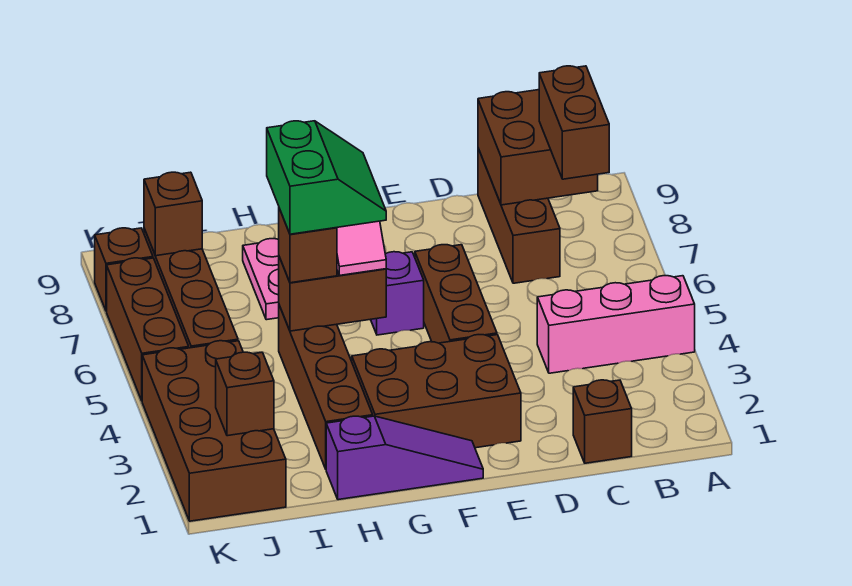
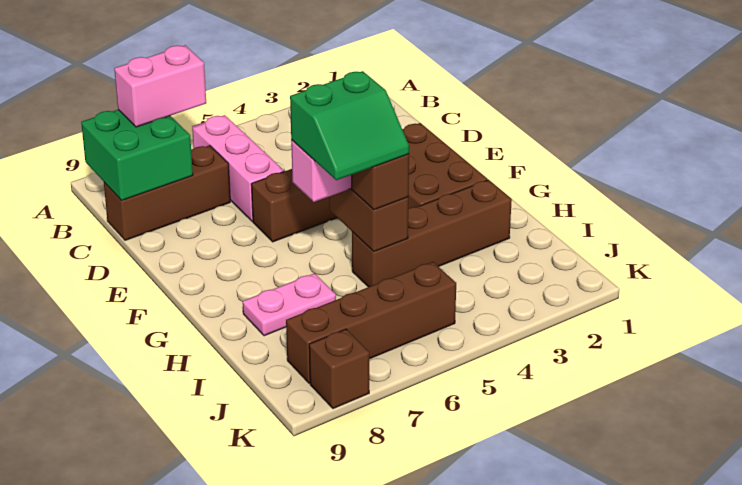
pink brick A4:C4 level 1 -> pink brick B6:D6 level 1
brown brick B7:B8 level 3 -> pink brick B7:B8 level 3
brown brick B8:C9 level 2 -> green brick B8:C9 level 2
brown brick C1 level 1 -> none
purple slope F1:H1 level 1 top H -> none
purple brick F6 level 1 -> none
green slope G5:H6 level 4 top H -> green slope G5:H6 level 4 top G
brown brick J1:K4 level 1 -> none
brown brick J2 level 2 -> none
brown brick J8 level 2 -> none
brown brick K5:K7 level 1 -> none

